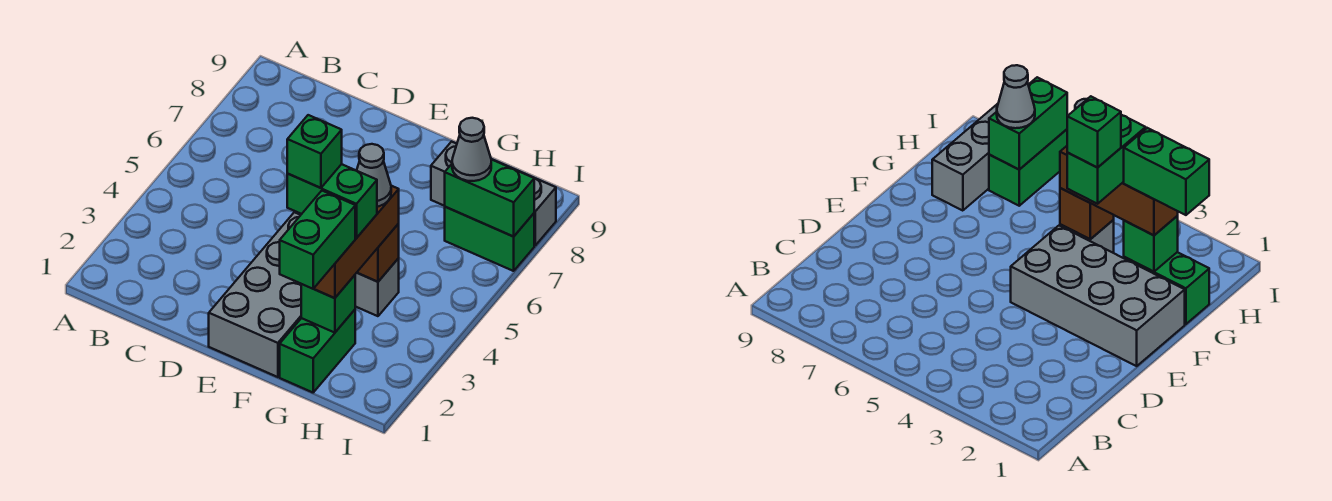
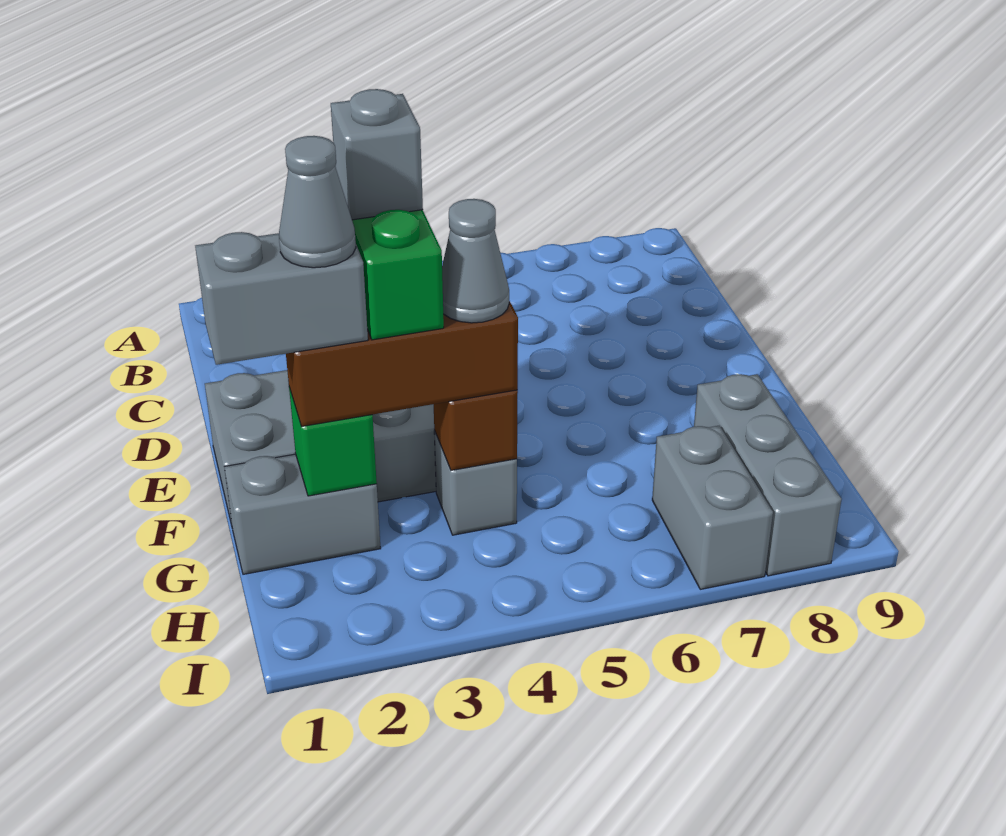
green brick F3 level 5 -> grey brick F3 level 5
green brick G1:G2 level 1 -> grey brick G1:G2 level 1
green brick G1:G2 level 4 -> grey brick G1:G2 level 4
green brick H7:I7 level 1 -> grey brick H7:I7 level 1
green brick H7:I7 level 2 -> none
grey cone H7 level 3 -> grey cone G2 level 5

